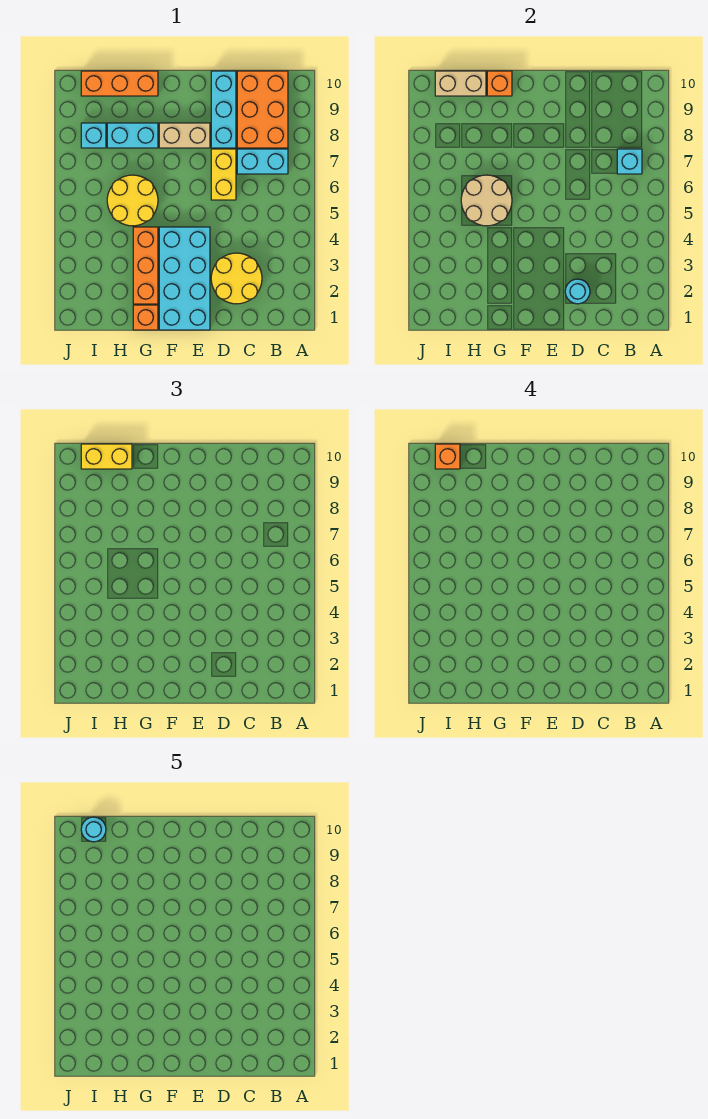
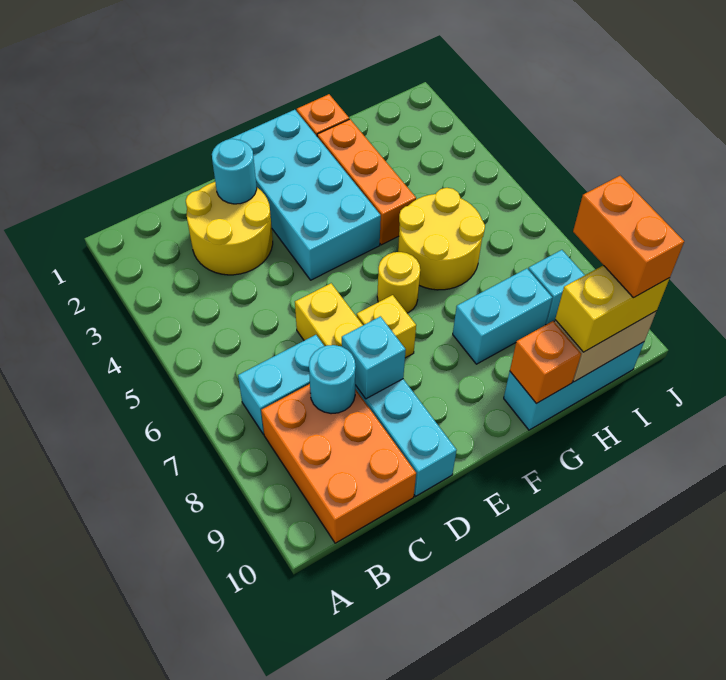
cyan brick B7 level 2 -> cyan brick D8 level 2
none -> yellow brick E7 level 1
tan brick E8:F8 level 1 -> none
none -> yellow round brick F6 level 1
tan round brick G5:H6 level 2 -> none
orange brick G10:I10 level 1 -> cyan brick G10:I10 level 1
orange brick I10 level 4 -> orange brick I9:I10 level 4
cyan round brick I10 level 5 -> cyan round brick C8 level 2

